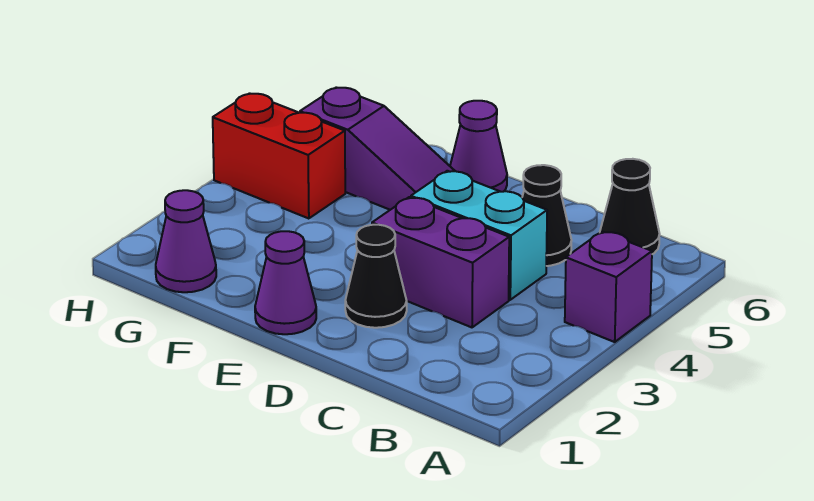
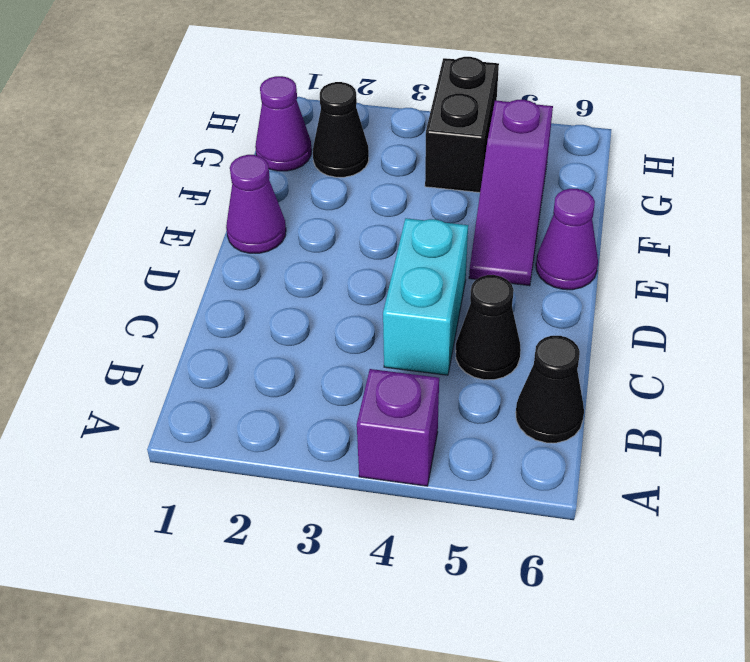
purple brick C3:D3 level 1 -> none
black cone D2 level 1 -> black cone G2 level 1
red brick G4:H4 level 1 -> black brick G4:H4 level 1

